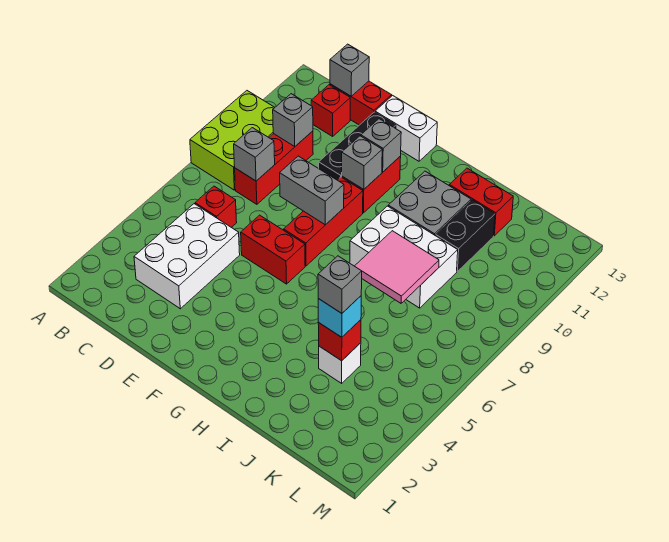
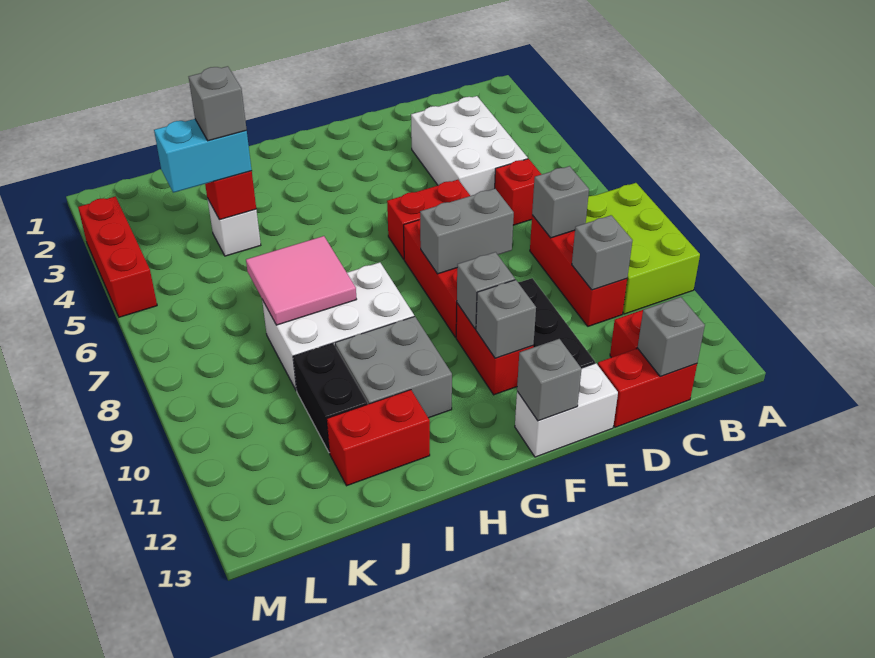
none -> grey brick F13 level 2
cyan brick J4 level 3 -> cyan brick J4:K4 level 3
none -> red brick M3:M5 level 1

